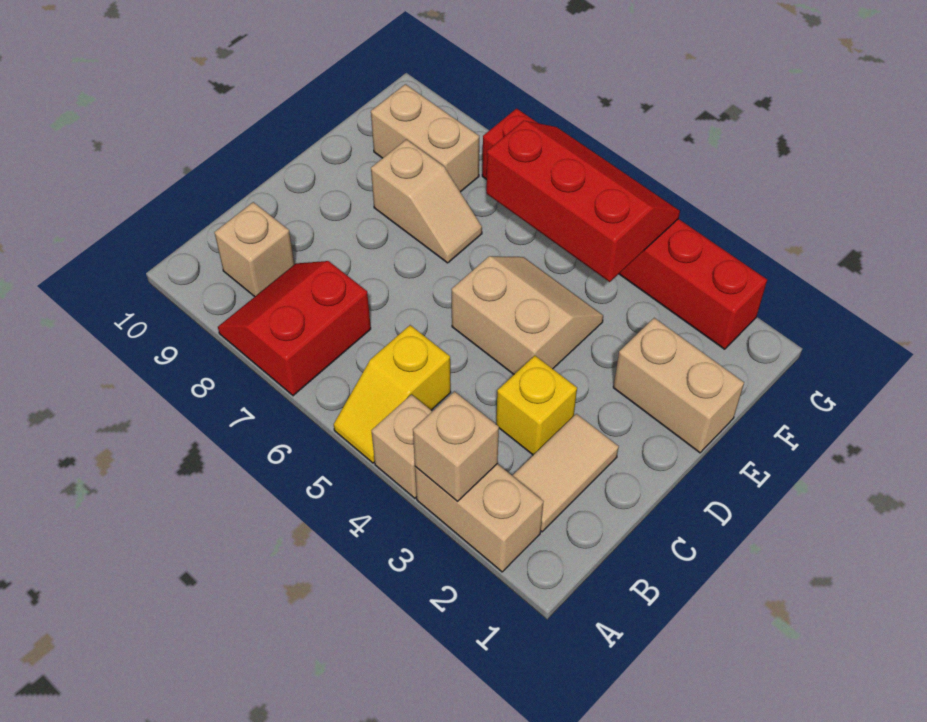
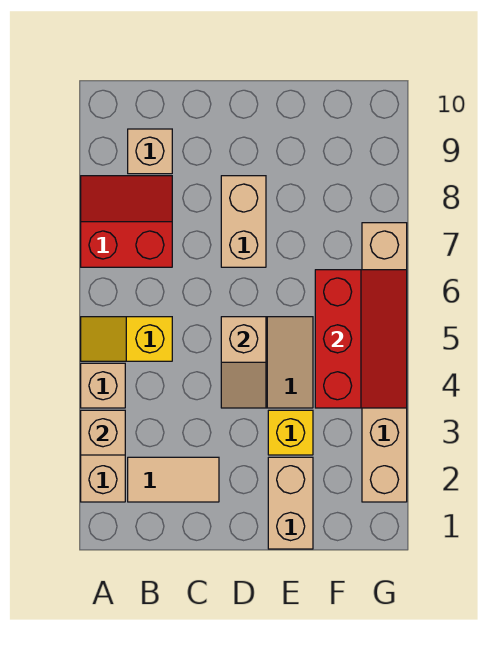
yellow brick C3 level 1 -> yellow brick E3 level 1
tan slope E7:E8 level 1 top 8 -> tan slope D4:D5 level 2 top 5
tan brick F8:F9 level 1 -> tan brick D7:D8 level 1
red brick G2:G7 level 1 -> tan brick G2:G7 level 1

